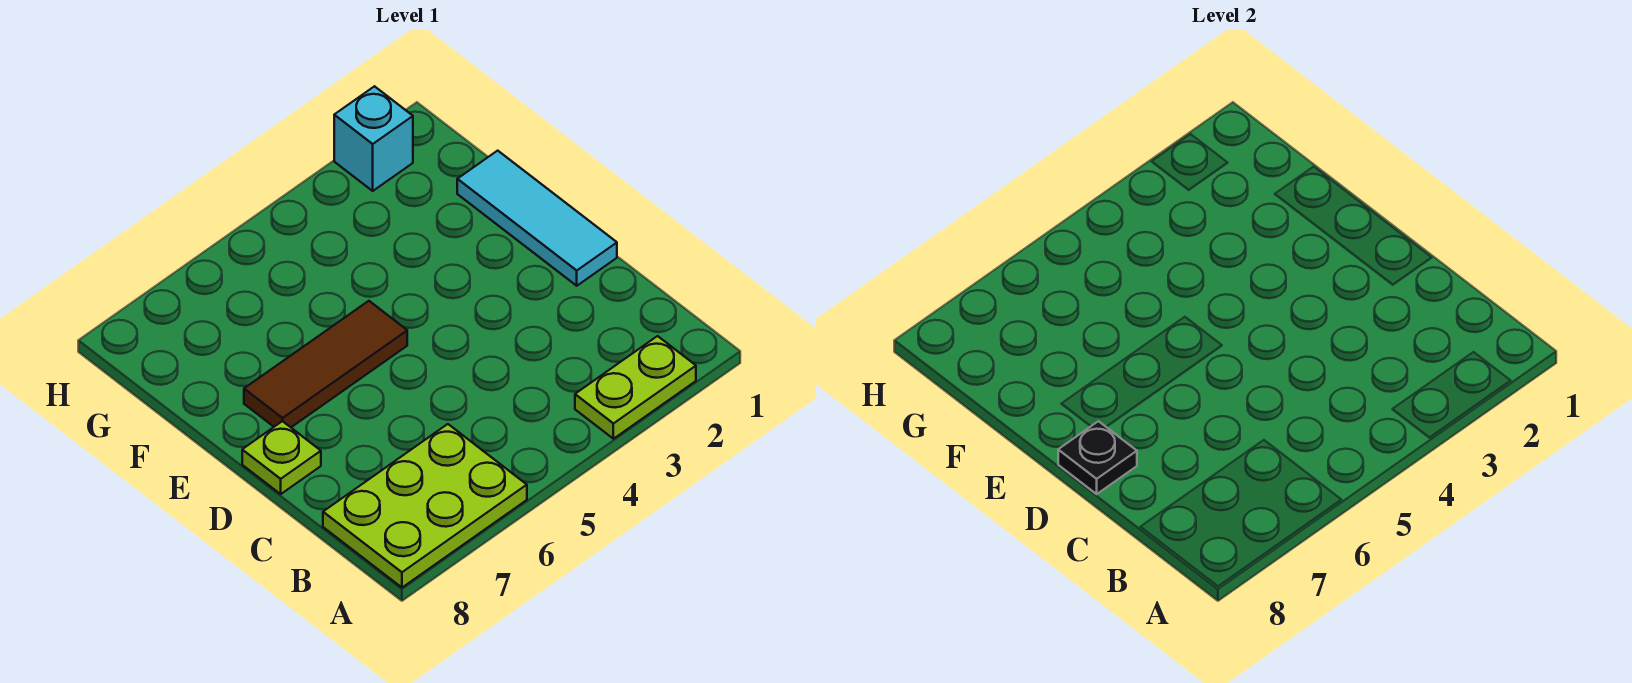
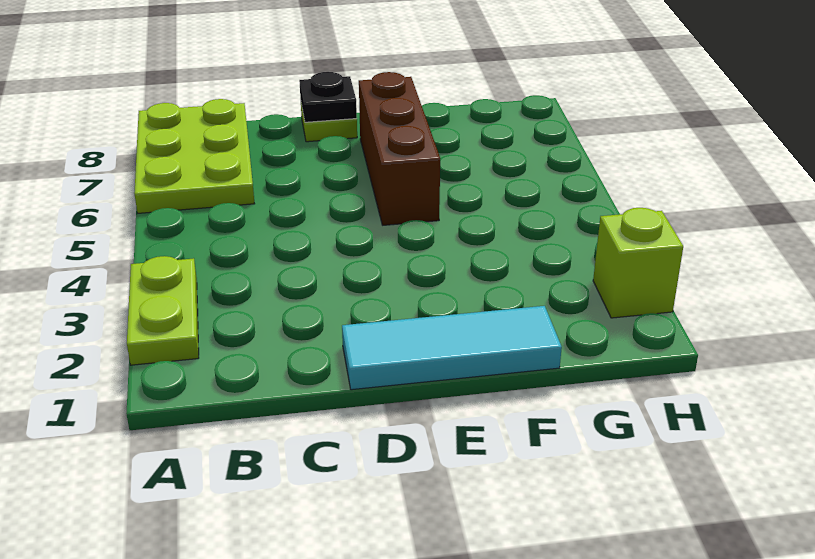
brown tile E5:E7 level 1 -> brown brick E5:E7 level 1
cyan brick H2 level 1 -> lime brick H2 level 1

